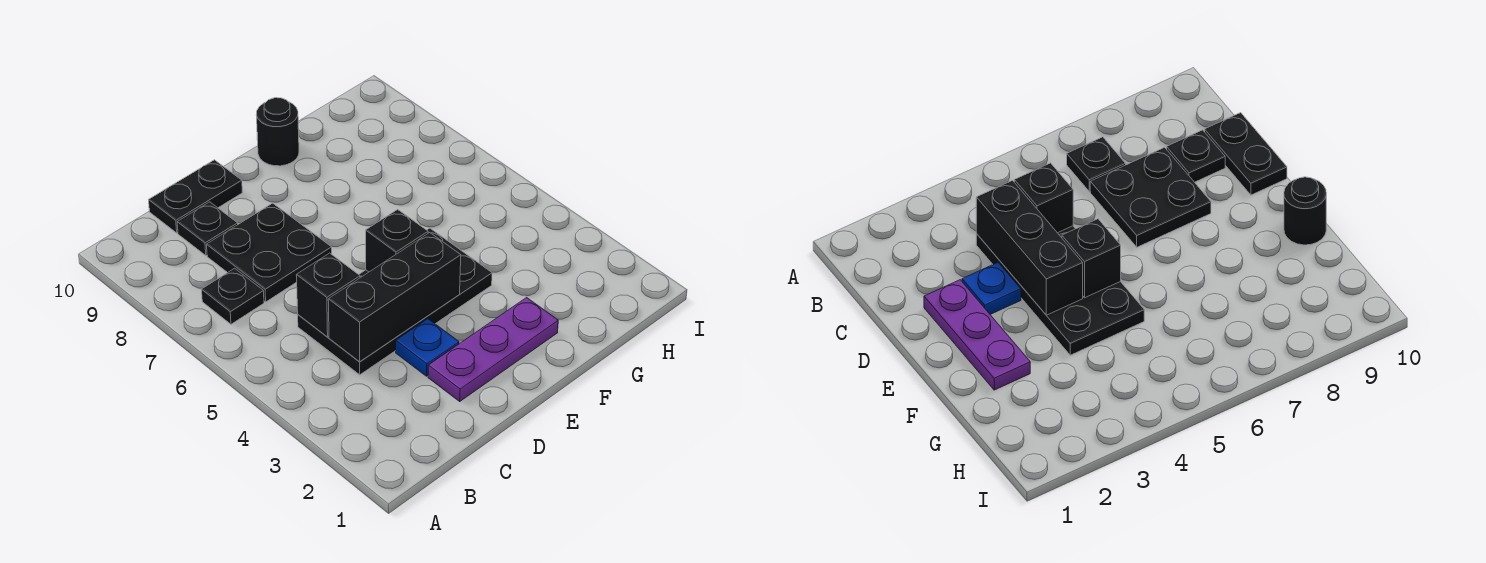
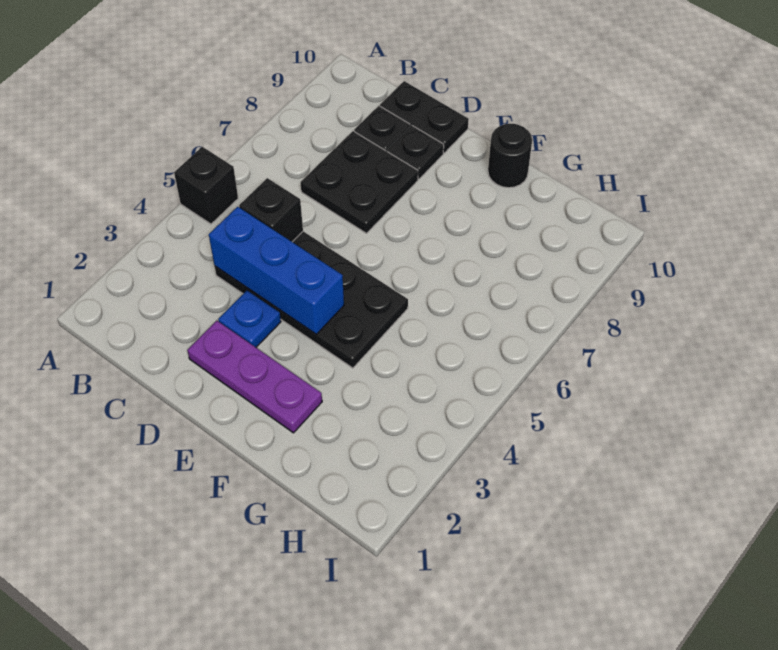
black plate B7 level 1 -> black plate D9 level 1
black brick C4:E4 level 2 -> blue brick C4:E4 level 2
black brick E5 level 2 -> black brick A5 level 1

